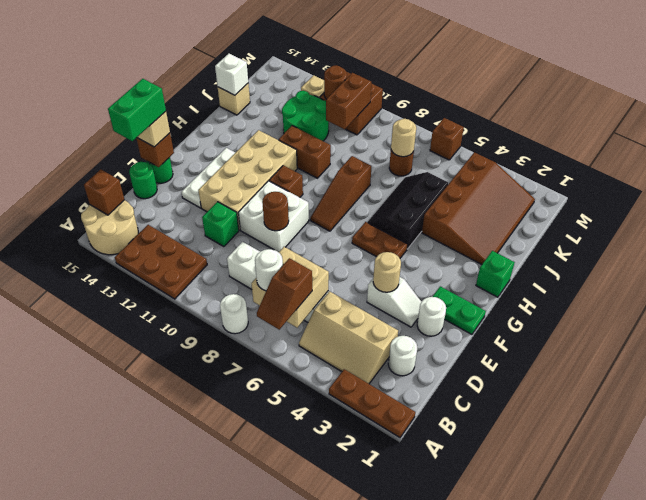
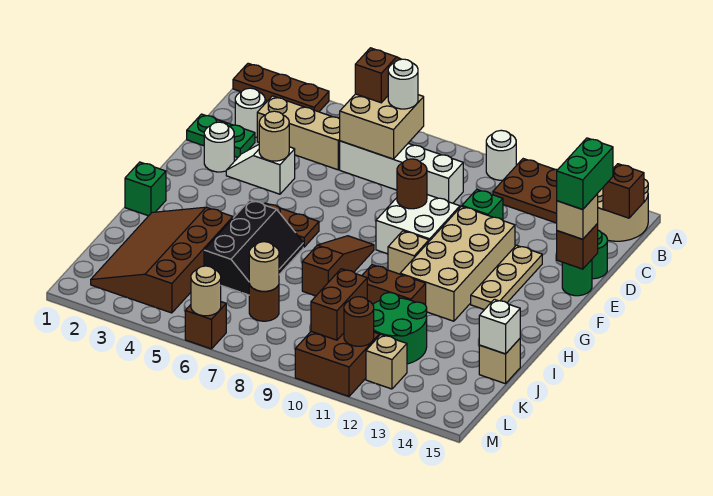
white round brick A8 level 1 -> white round brick A10 level 1
white plate E13:G13 level 1 -> tan plate E13:G13 level 1
green plate F1:F2 level 1 -> green plate D1:D2 level 1
brown brick G10 level 1 -> tan brick G10 level 1
none -> tan round brick M6 level 2

